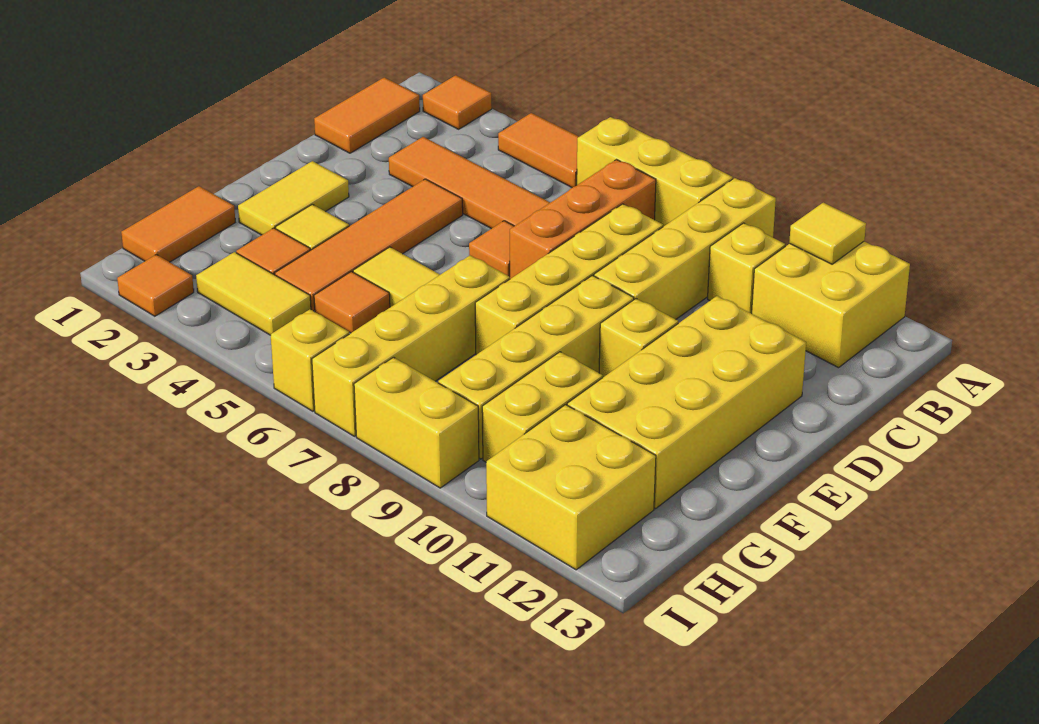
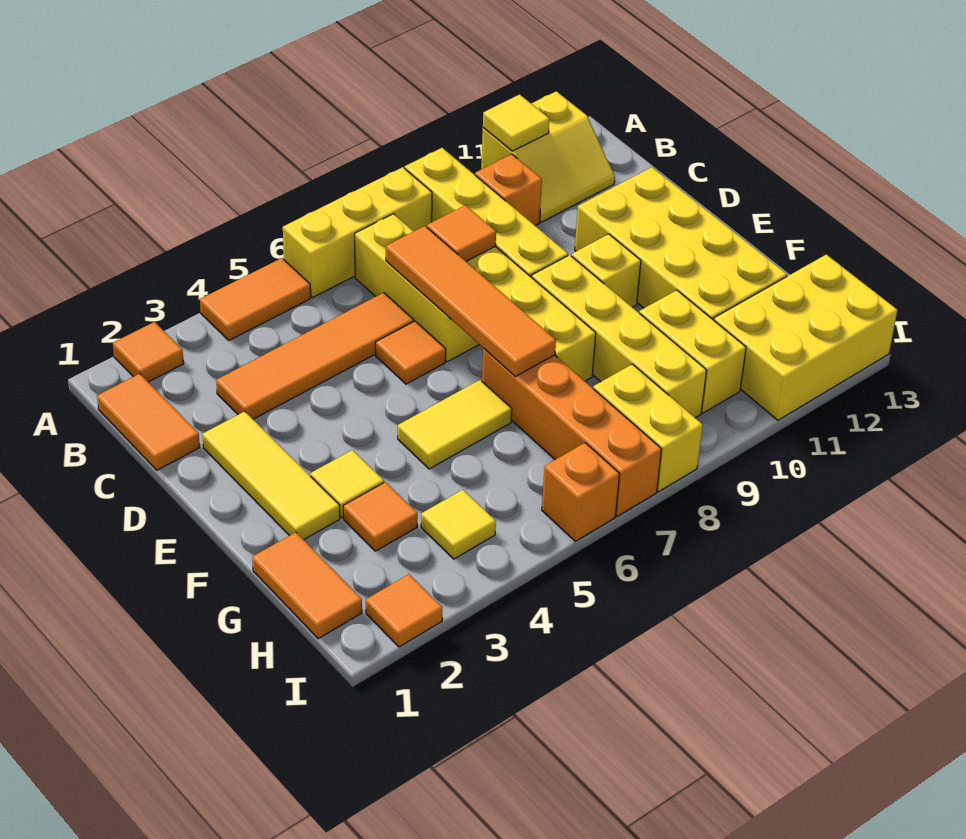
yellow brick A11:B12 level 1 -> yellow slope A11:B12 level 1 top A
orange brick B7:D7 level 1 -> yellow brick B7:D7 level 1
yellow brick B10 level 1 -> orange brick B10 level 1
orange tile D4:G4 level 1 -> orange tile C7:F7 level 2
yellow tile E2:F2 level 1 -> yellow tile D2:F2 level 1
yellow brick F7:I7 level 1 -> orange brick F7:I7 level 1
orange tile G5 level 1 -> orange tile C8 level 2
yellow tile H3:H4 level 1 -> yellow tile H4 level 1
yellow brick H11:I12 level 1 -> yellow brick H11:I13 level 1
yellow brick I6 level 1 -> orange brick I6 level 1
yellow brick I8:I9 level 1 -> yellow brick H8:I8 level 1

